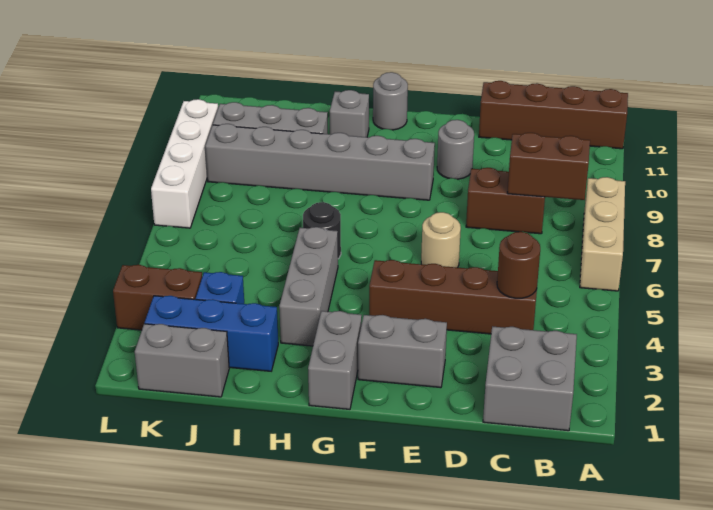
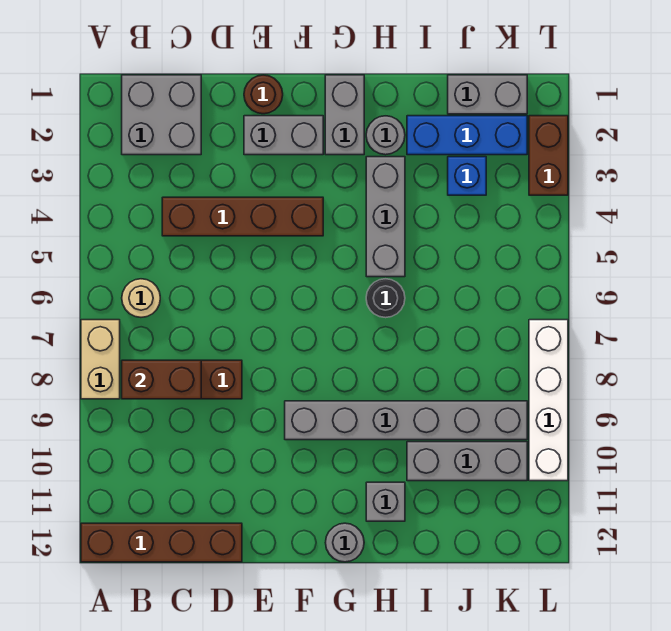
tan brick A6:A8 level 1 -> tan brick A7:A8 level 1
brown round brick C4 level 2 -> brown round brick E1 level 1
tan round brick E6 level 1 -> tan round brick B6 level 1
grey round brick E10 level 1 -> grey round brick H2 level 1
brown brick K3:L3 level 1 -> brown brick L2:L3 level 1

